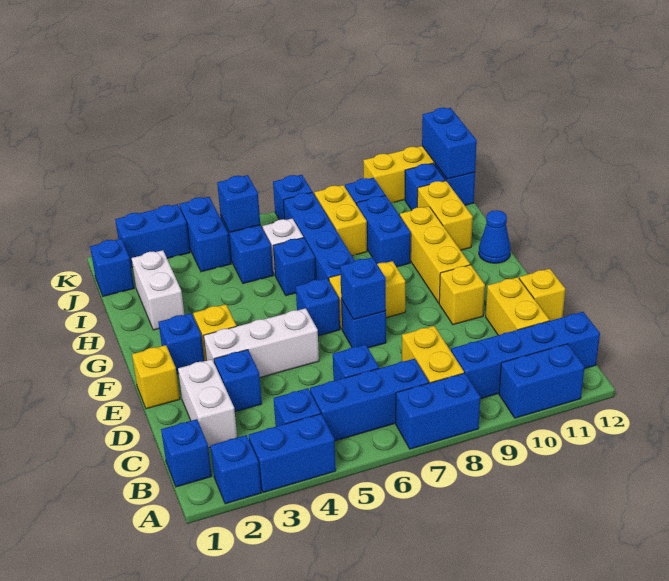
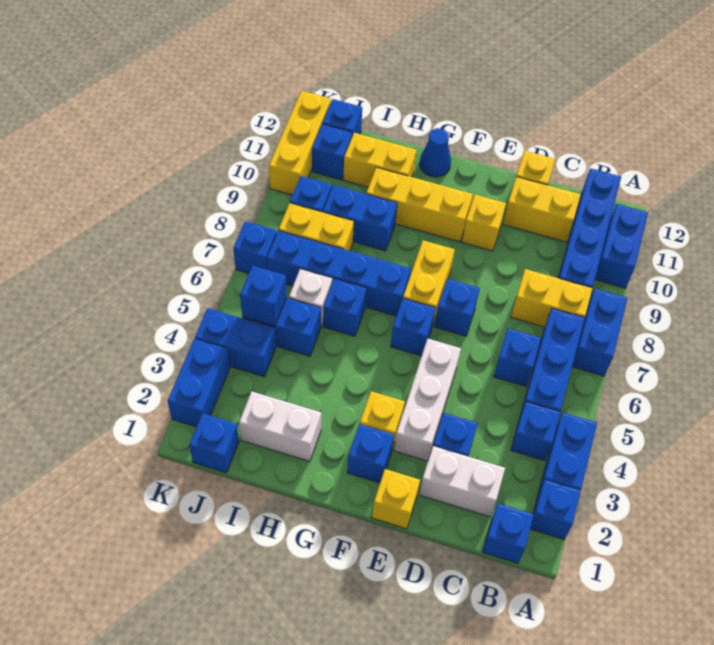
blue brick E7 level 2 -> none
blue brick J12:K12 level 2 -> none

